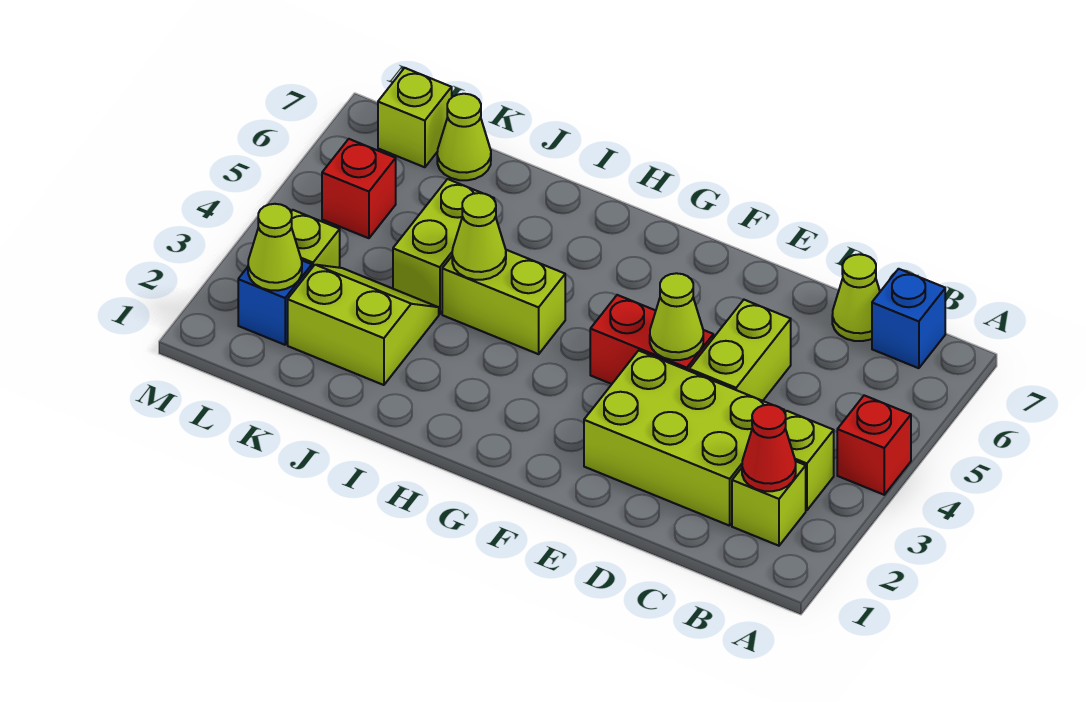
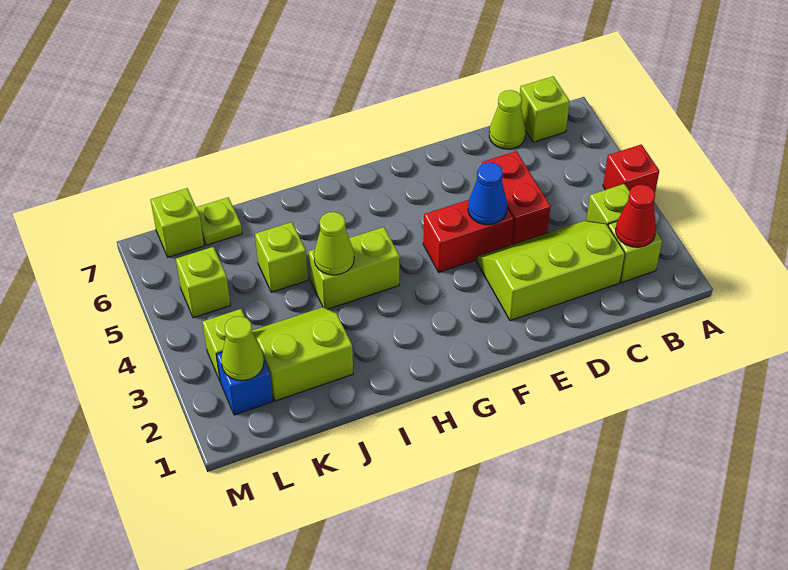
blue brick B7 level 1 -> lime brick B7 level 1
lime brick C2:E3 level 1 -> lime slope C2:E3 level 1 top 2
lime brick D4:D5 level 1 -> red brick D4:D5 level 1
lime cone E4 level 2 -> blue cone E4 level 2
lime brick J4:J5 level 1 -> lime brick J5 level 1
lime cone K7 level 1 -> lime plate K7 level 1
red brick L5 level 1 -> lime brick L5 level 1

